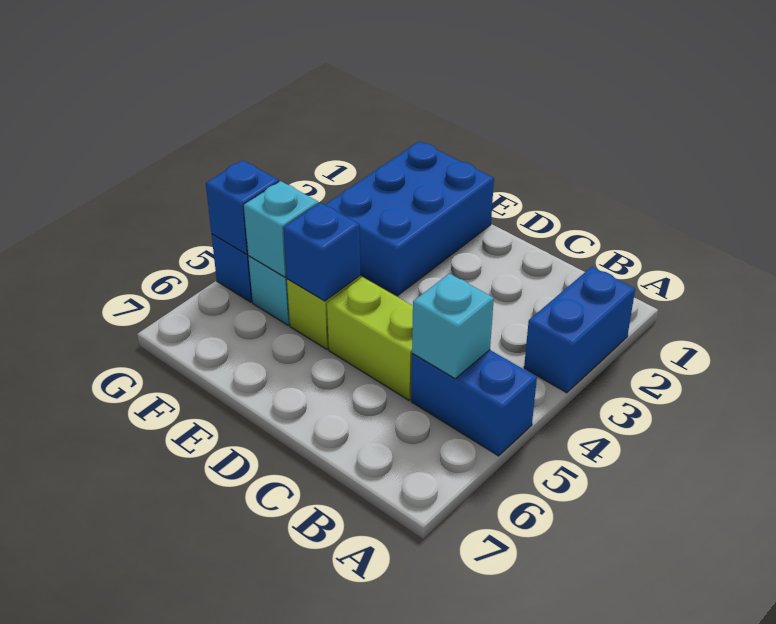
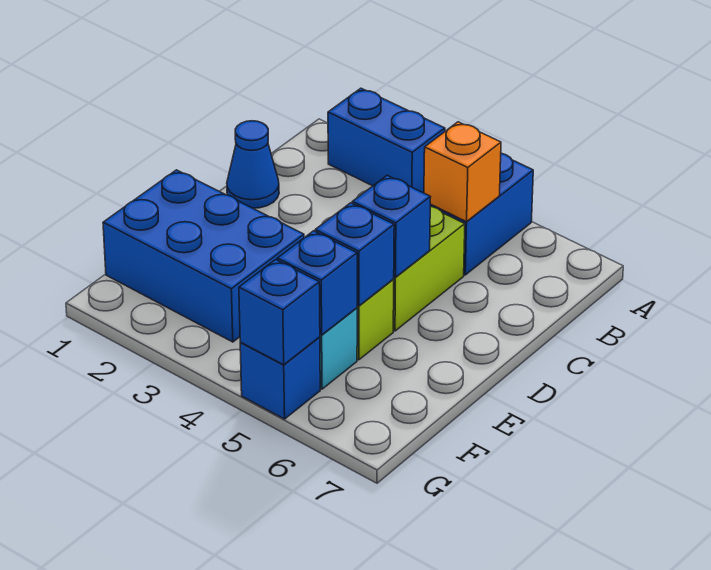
cyan brick B5 level 2 -> orange brick B5 level 2
none -> blue cone C1 level 1
none -> blue brick D5 level 2
cyan brick F5 level 2 -> blue brick F5 level 2

